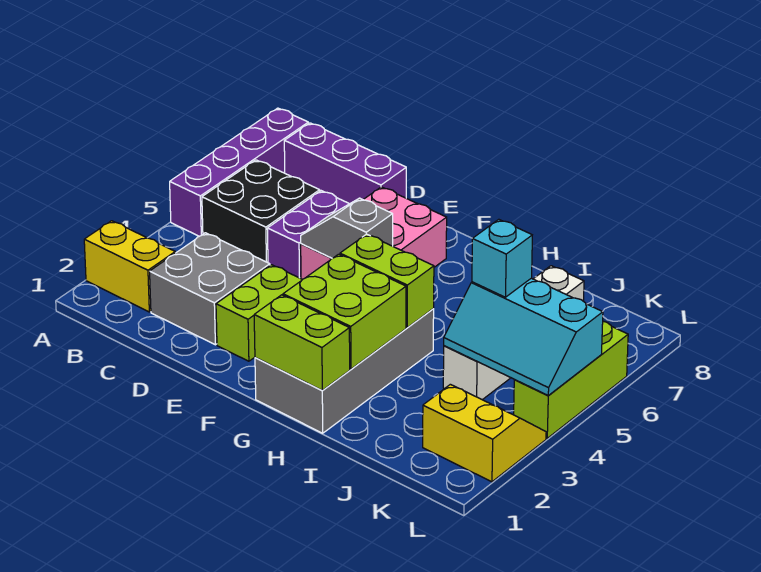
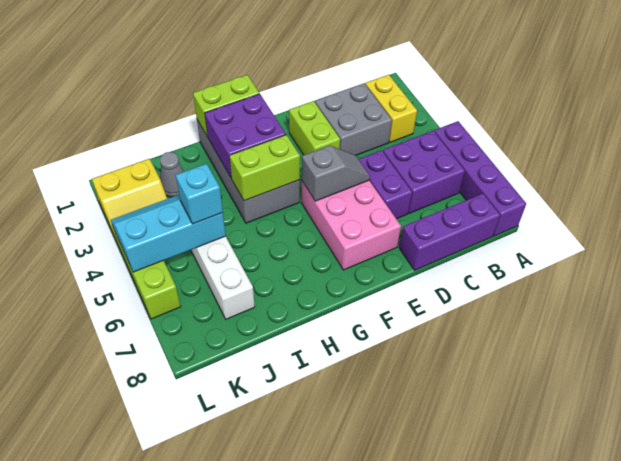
yellow brick A2:B2 level 1 -> yellow brick B2:B3 level 1
black brick B5:C6 level 1 -> purple brick B5:C6 level 1
lime brick G2:H3 level 2 -> purple brick G2:H3 level 2
none -> grey cone J2 level 1

